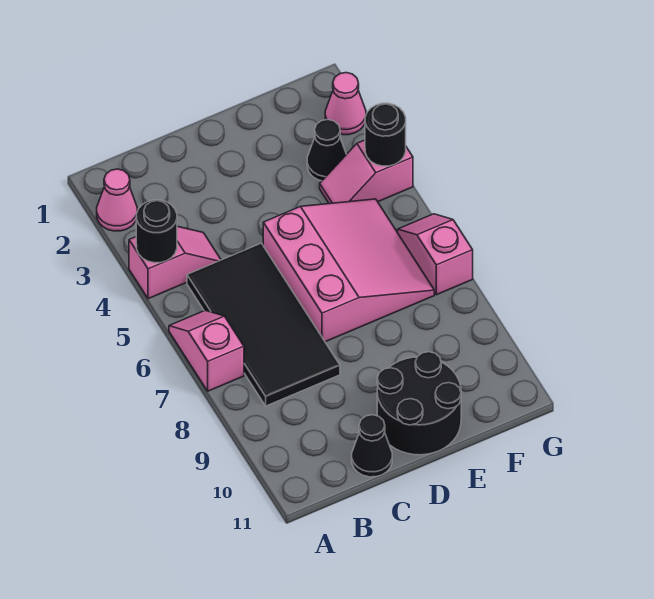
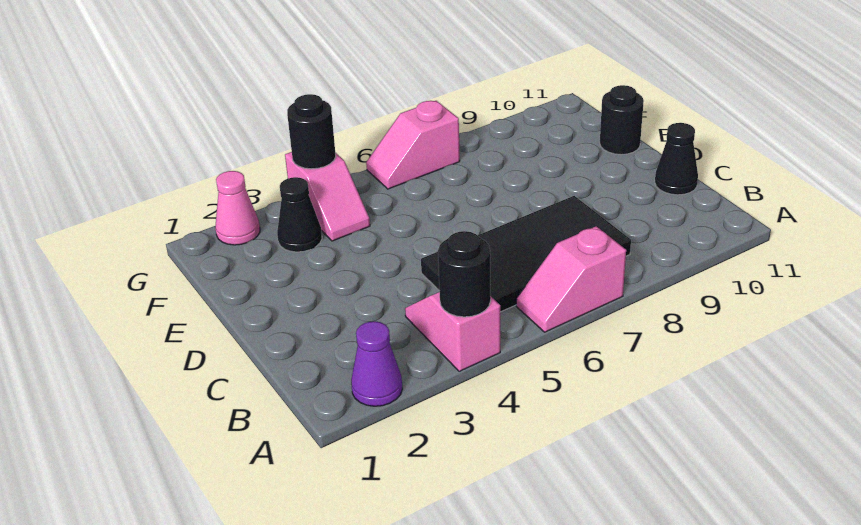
pink cone A2 level 1 -> purple cone A2 level 1
pink slope D5:F7 level 1 top D -> none
black round brick D10:E11 level 1 -> black round brick E11 level 1

